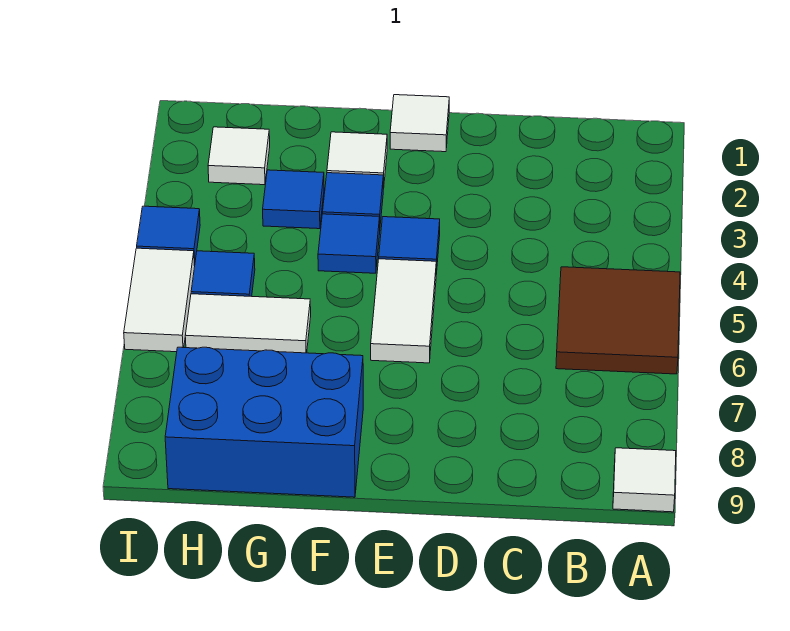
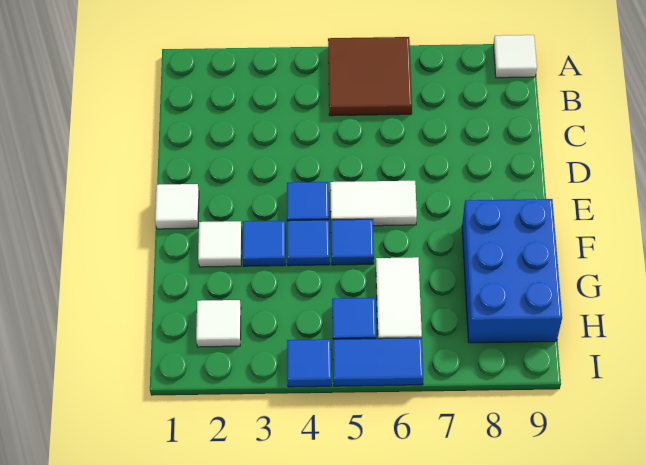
blue tile G3 level 1 -> blue tile F5 level 1
white tile I5:I6 level 1 -> blue tile I5:I6 level 1

